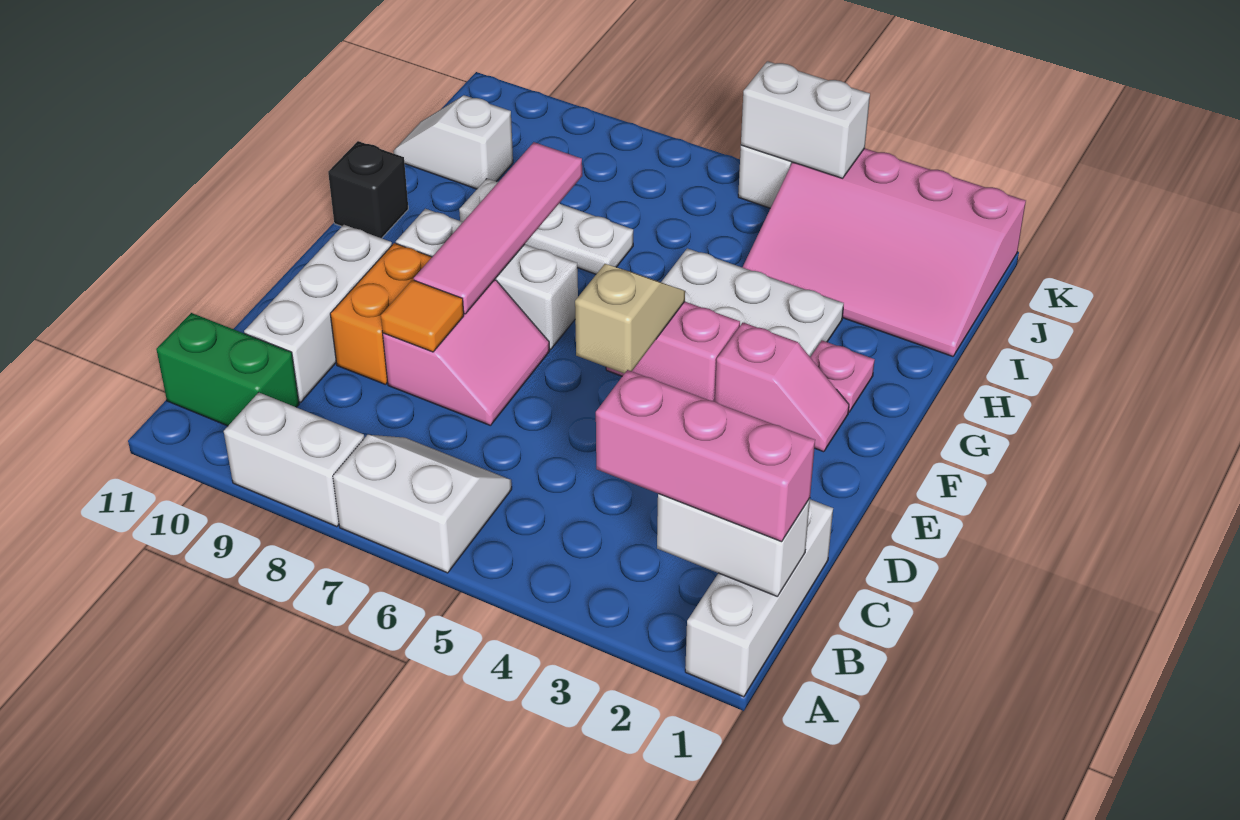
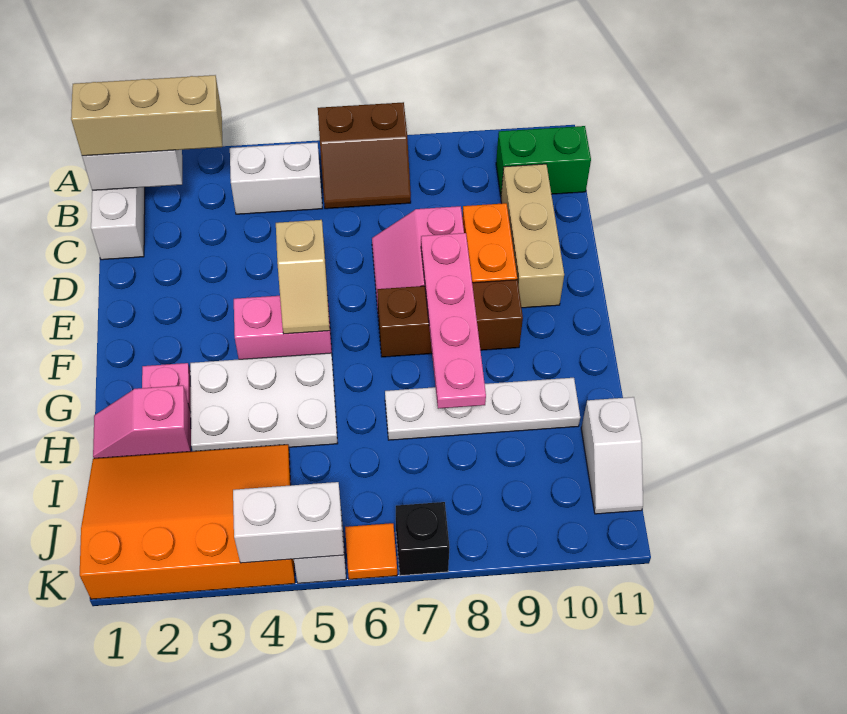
white slope A6:B7 level 1 top A -> brown slope A6:B7 level 1 top A
white brick A8:A9 level 1 -> white brick B4:B5 level 1
pink brick B1:B3 level 3 -> tan brick B1:B3 level 3
white brick C10:E10 level 1 -> tan brick C10:E10 level 1
orange tile D8 level 2 -> orange tile K6 level 1
pink tile E8:H8 level 2 -> pink plate E8:H8 level 2
pink slope F2:F3 level 1 top 3 -> pink slope H1:H2 level 1 top 2
white brick F7:F9 level 1 -> brown brick F7:F9 level 1
black brick G11 level 1 -> black brick K7 level 1
white plate H7:H9 level 1 -> white plate H7:H10 level 1
pink slope I1:K4 level 1 top K -> orange slope I1:K4 level 1 top K
white slope I10:I11 level 1 top 10 -> white slope I11:J11 level 1 top I

